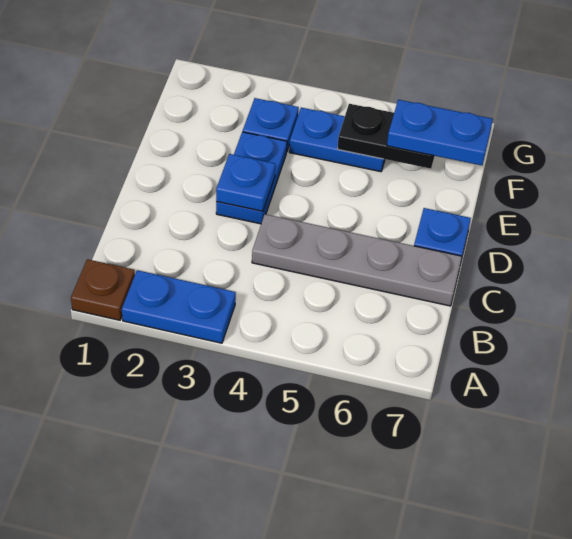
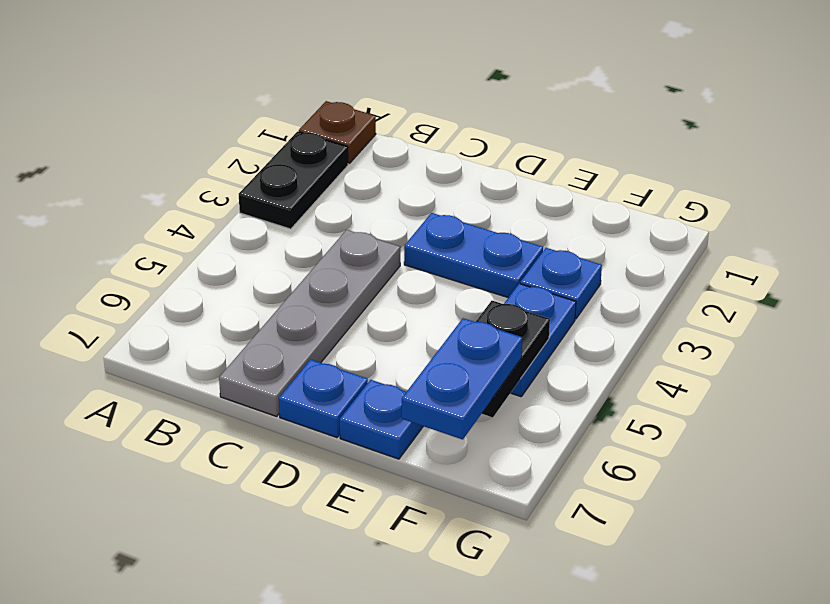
blue plate A2:A3 level 1 -> black plate A2:A3 level 1
blue plate D3 level 2 -> blue plate E7 level 1

